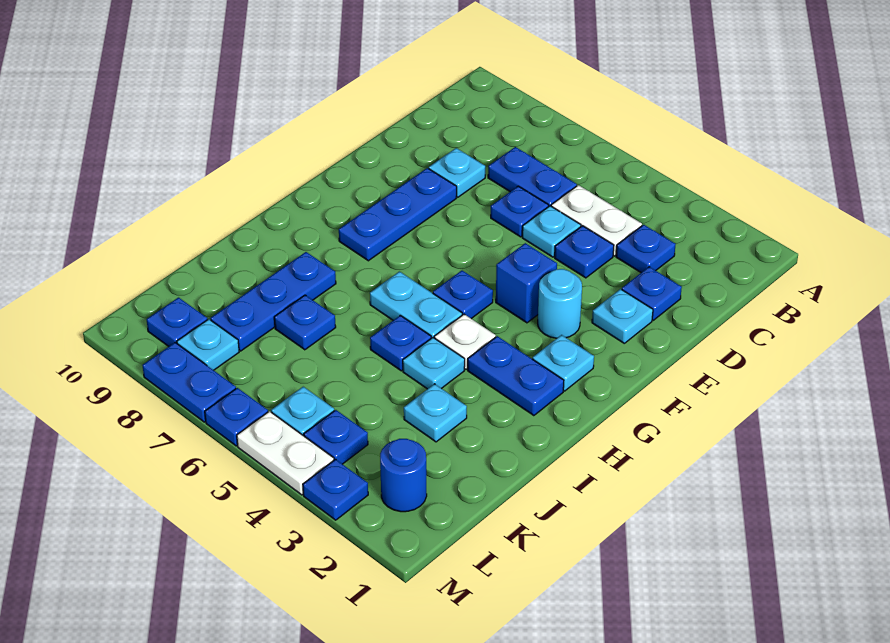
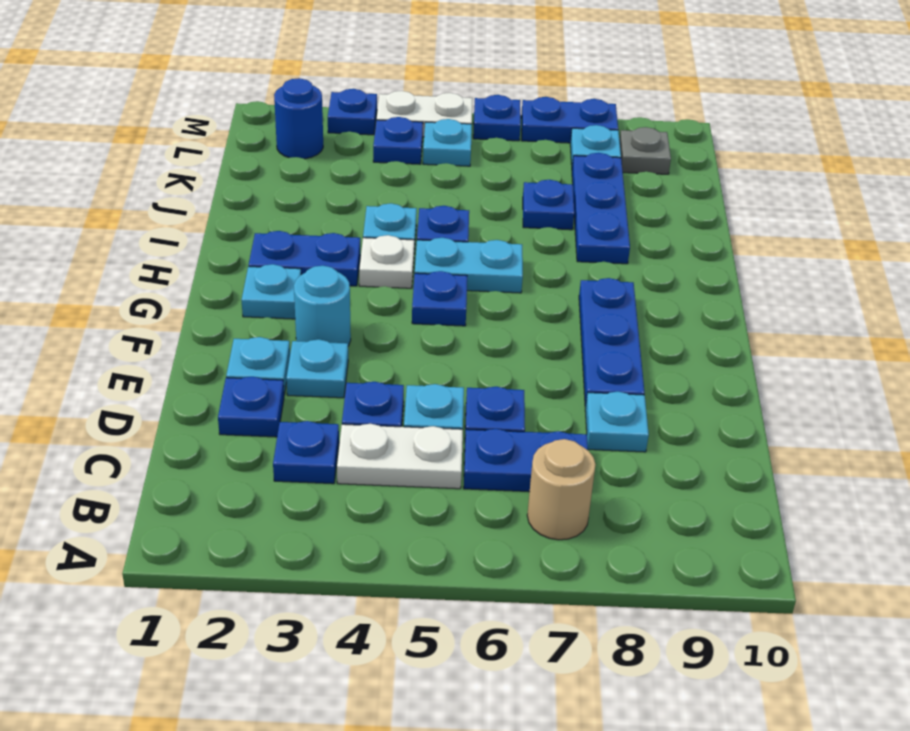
none -> tan round brick B7 level 1
blue brick F4 level 1 -> none
cyan plate J3 level 1 -> cyan plate E3 level 1
blue plate L9 level 1 -> grey plate L9 level 1

